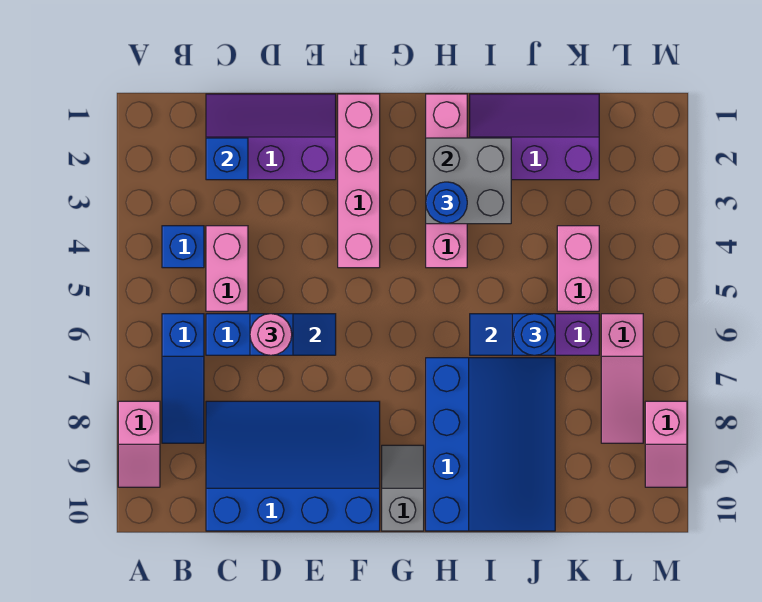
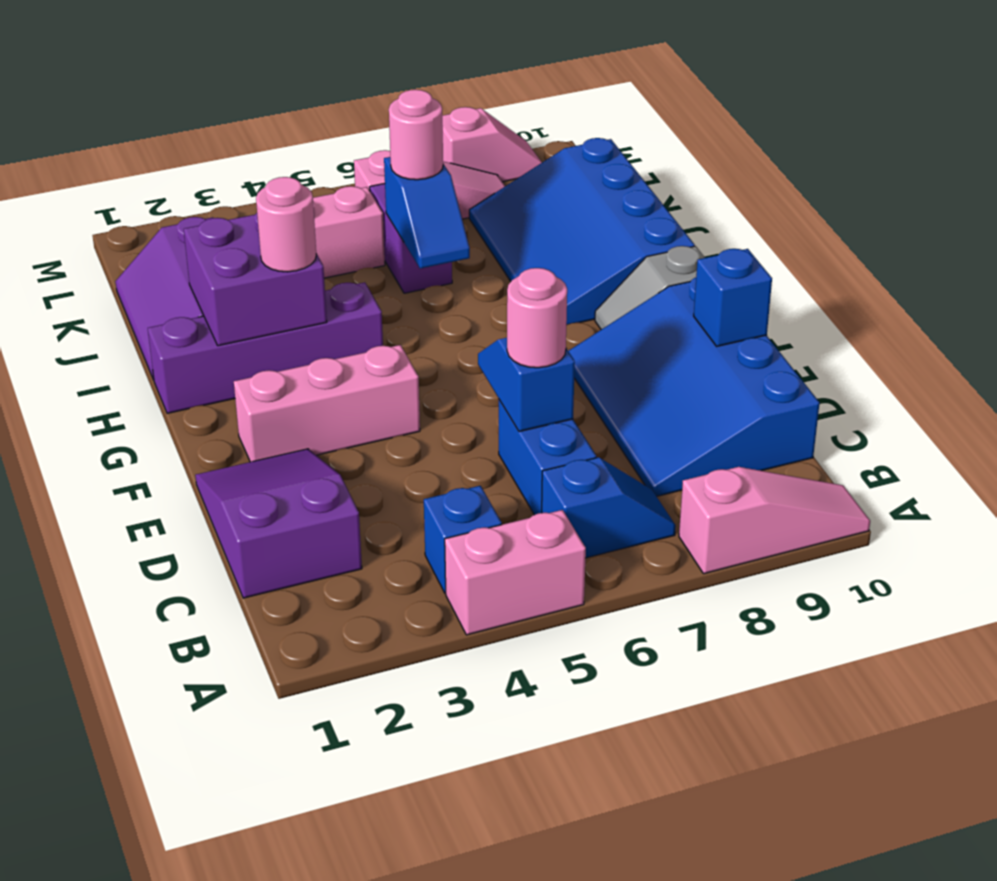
pink slope A8:A9 level 1 top 8 -> pink slope A8:A10 level 1 top 8
blue slope B6:B8 level 1 top 6 -> blue slope B6:B7 level 1 top 6
purple slope C1:E2 level 1 top 2 -> purple slope C1:E2 level 1 top C
blue brick C2 level 2 -> blue brick E10 level 2
pink brick C4:C5 level 1 -> pink brick A4:A5 level 1
pink brick F1:F4 level 1 -> pink brick F2:F4 level 1
pink brick H1:H4 level 1 -> purple brick H1:H4 level 1
grey brick H2:I3 level 2 -> purple brick H2:I3 level 2
blue round brick H3 level 3 -> pink round brick H3 level 3
blue slope H7:J10 level 1 top H -> blue slope H8:K10 level 1 top 10
blue round brick J6 level 3 -> pink round brick J6 level 3

